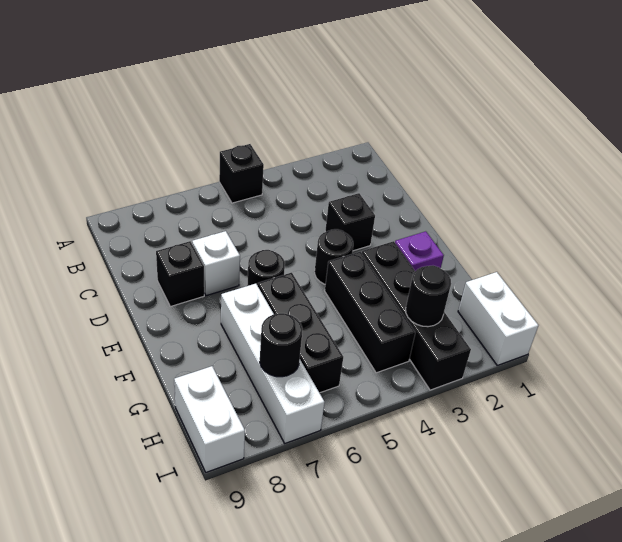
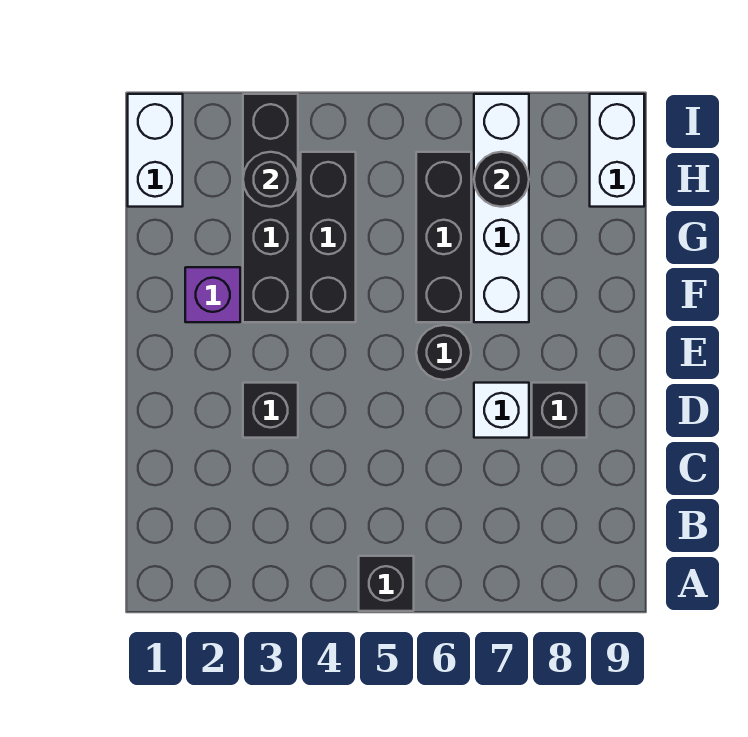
black round brick E4 level 1 -> none

